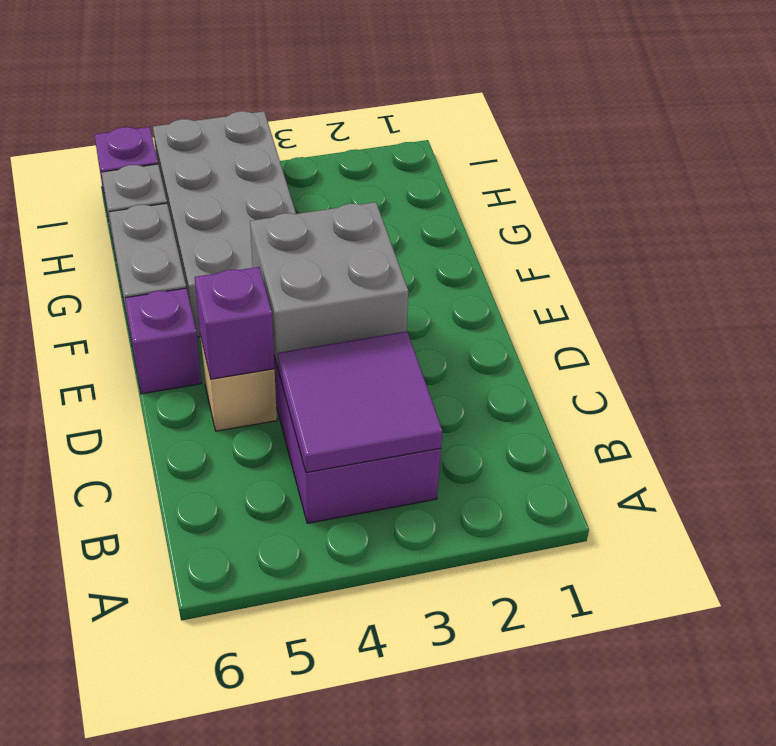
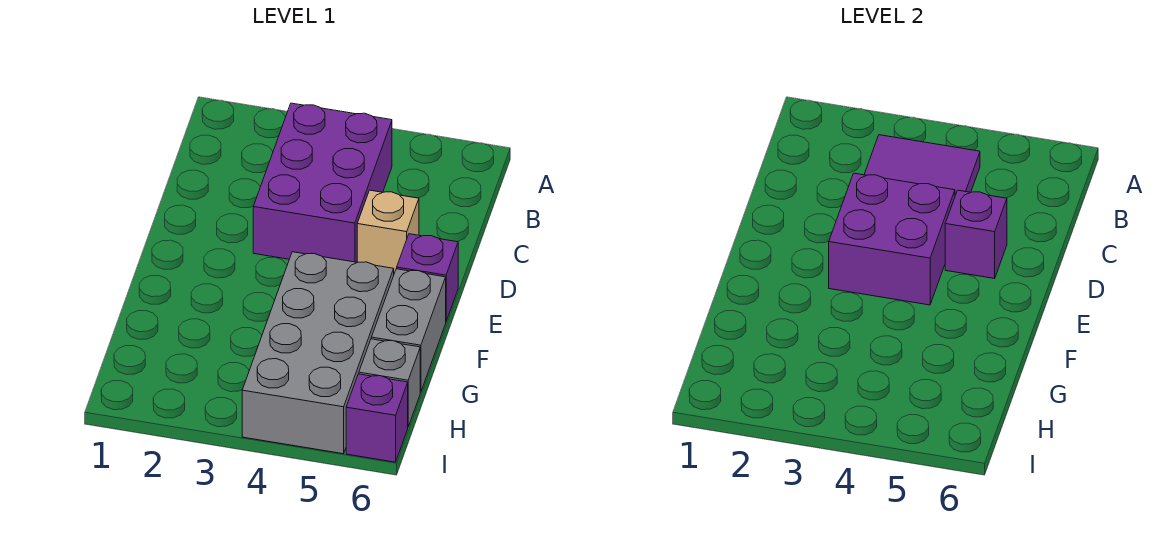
grey brick D3:E4 level 2 -> purple brick D3:E4 level 2

